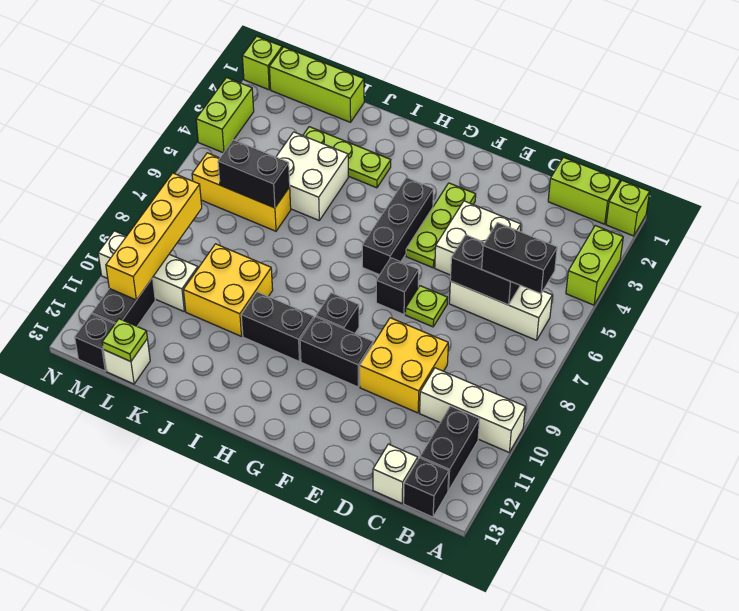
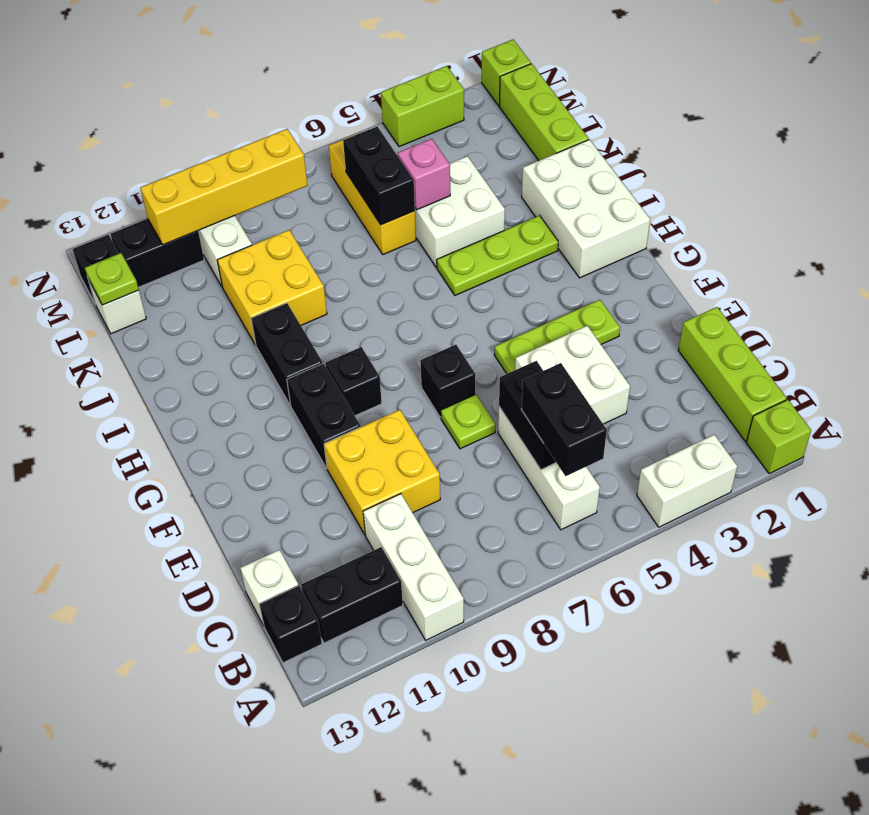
lime brick A3:A4 level 1 -> white brick A3:A4 level 1
lime brick B1:C1 level 1 -> lime brick B1:D1 level 1
black brick G4:G6 level 1 -> none
none -> white brick H1:J2 level 1
lime plate I3:K3 level 1 -> lime plate I3:I5 level 1
none -> pink brick K5 level 2

